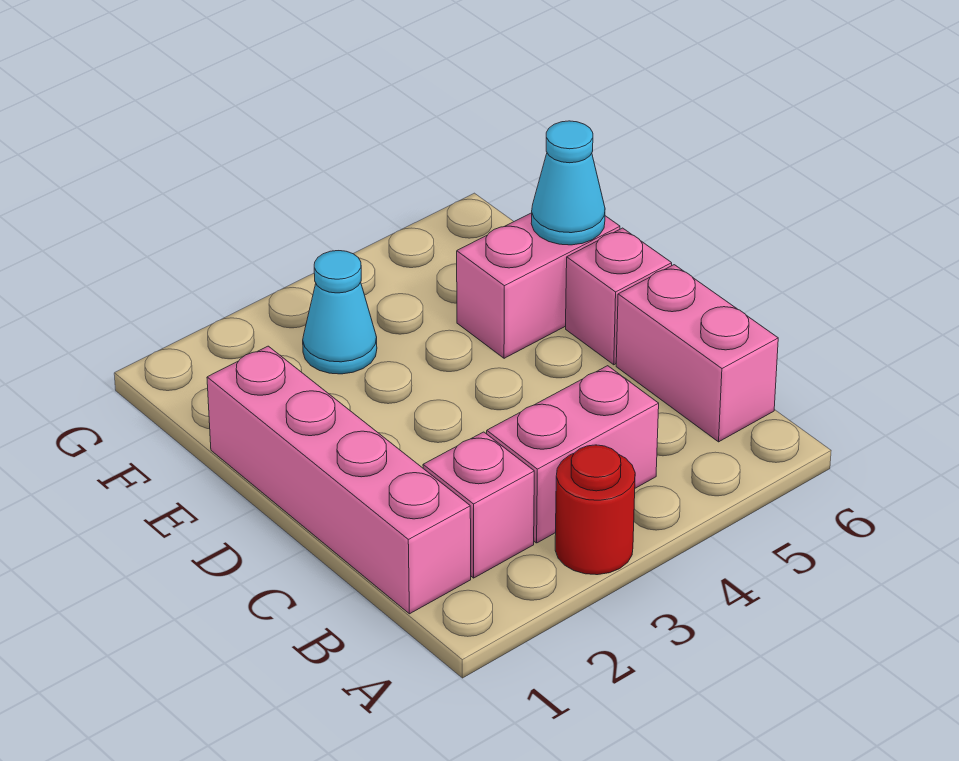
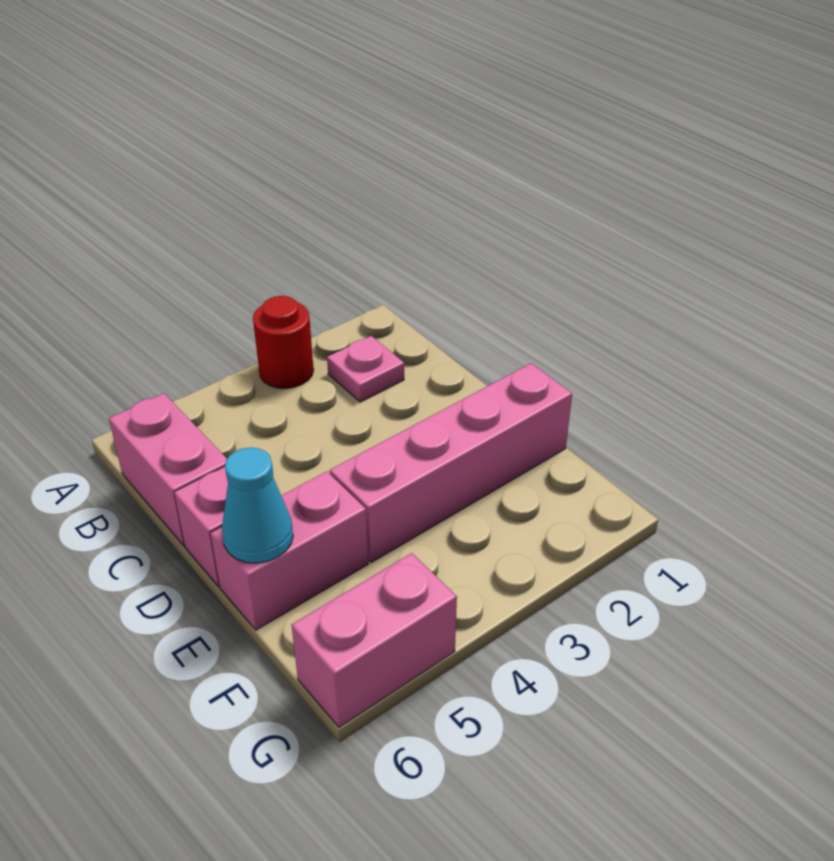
pink brick B1:E1 level 1 -> pink brick E1:E4 level 1
pink brick B2 level 1 -> pink plate B2 level 1
pink brick B3:B4 level 1 -> pink brick G5:G6 level 1
cyan cone F3 level 1 -> none

